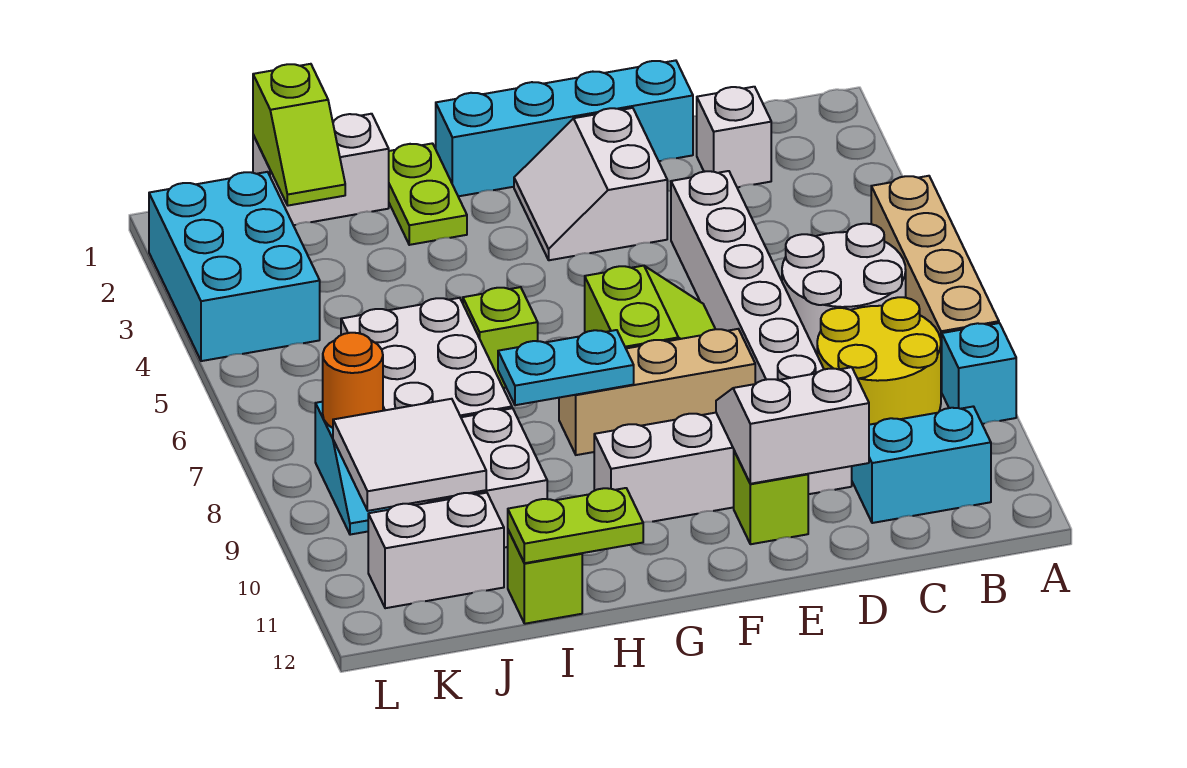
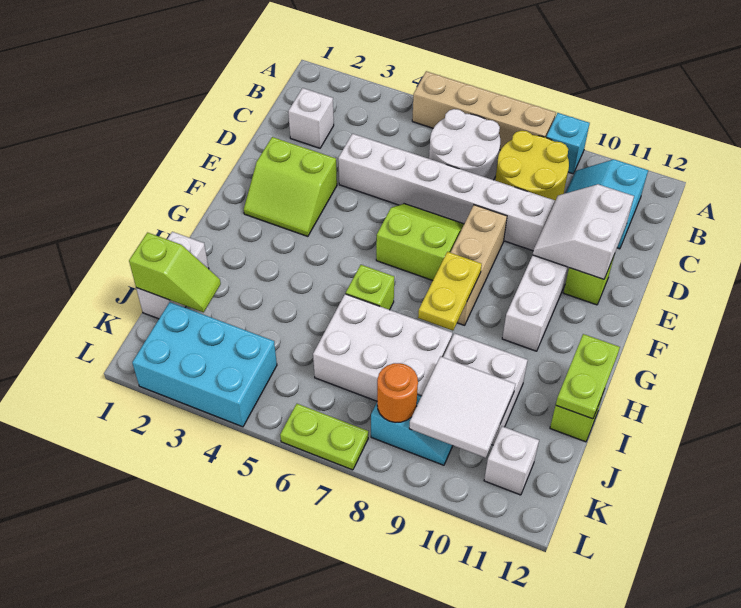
cyan brick D1:G1 level 1 -> none
white slope E2:F3 level 1 top E -> lime slope E2:F3 level 1 top E
cyan plate G8:H8 level 2 -> yellow plate G8:H8 level 2
lime plate H1:H2 level 1 -> lime plate L6:L7 level 1
white brick J11:K11 level 1 -> white brick K11 level 1

